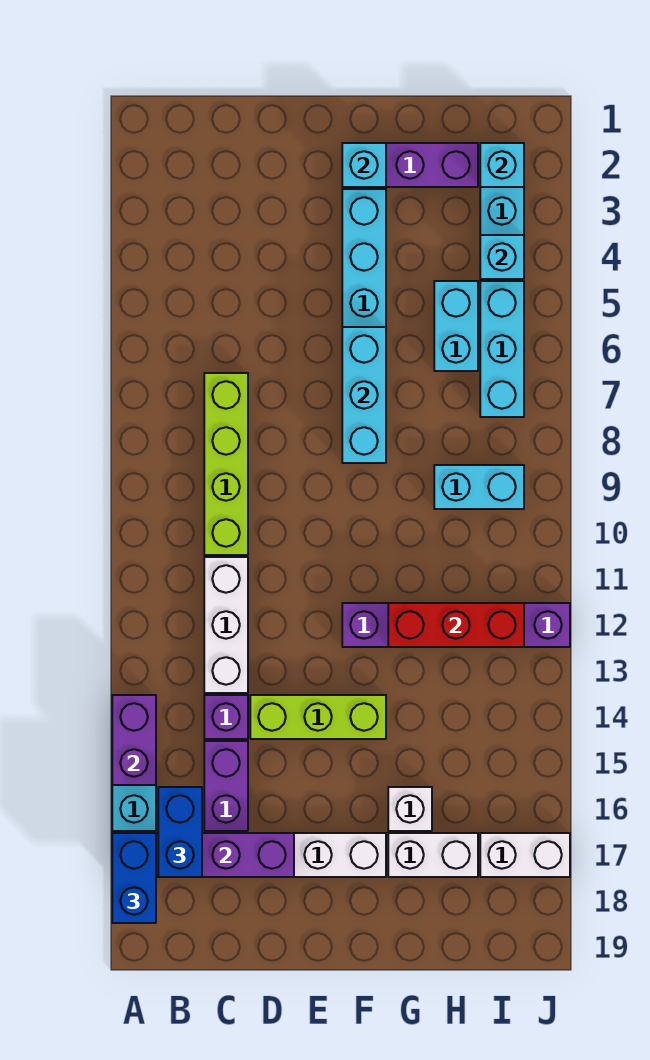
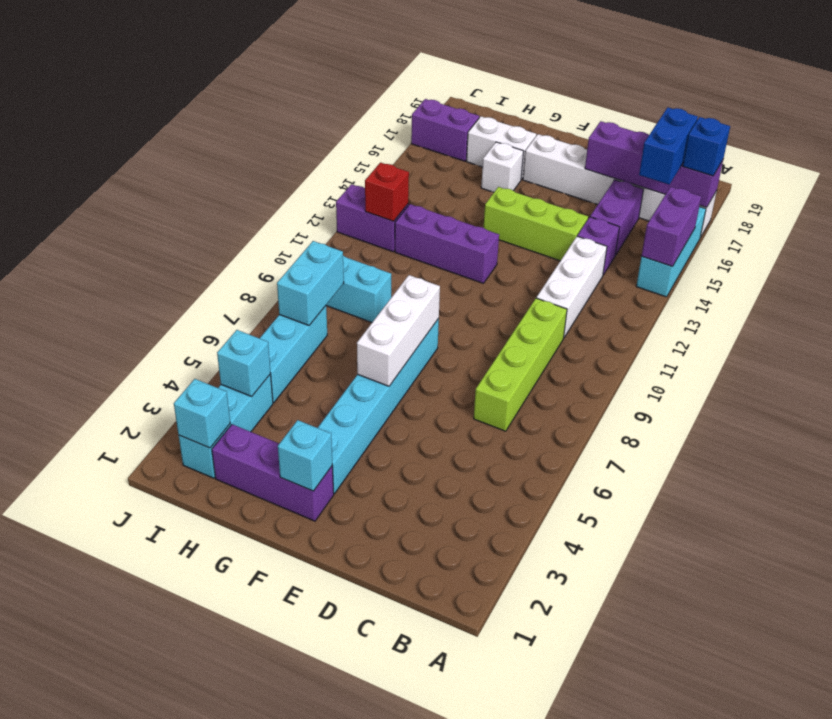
blue brick A17:A18 level 3 -> blue brick A17 level 3
cyan brick F6:F8 level 2 -> white brick F6:F8 level 2
red brick G12:I12 level 2 -> red brick I12 level 2
cyan brick H5:H6 level 1 -> cyan brick I7:I8 level 2
white brick I17:J17 level 1 -> purple brick I17:J17 level 1

